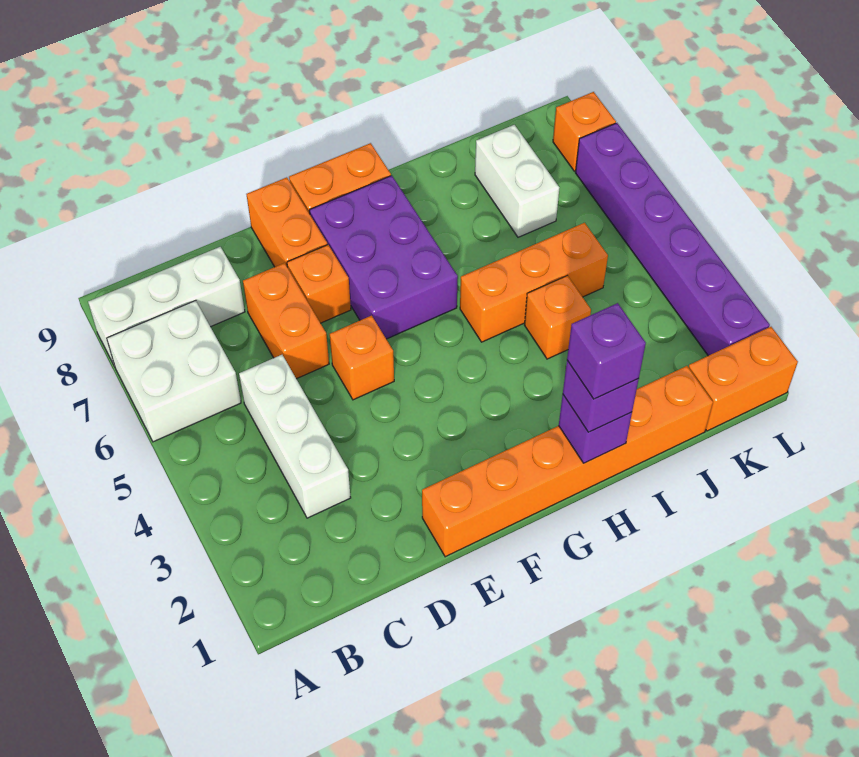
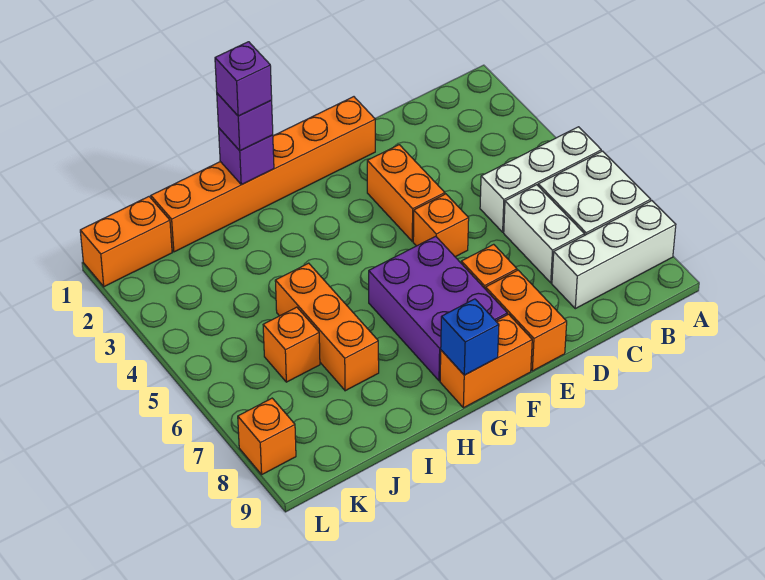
white brick C3:C5 level 1 -> white brick A5:C5 level 1
orange brick D6:D7 level 1 -> orange brick E3:E4 level 1
none -> blue brick G9 level 2
orange brick H5:J5 level 1 -> orange brick I5:I7 level 1
orange brick I4 level 1 -> orange brick J6 level 1
white brick J7:J8 level 1 -> white brick C6:C7 level 1
purple brick L2:L7 level 1 -> none

